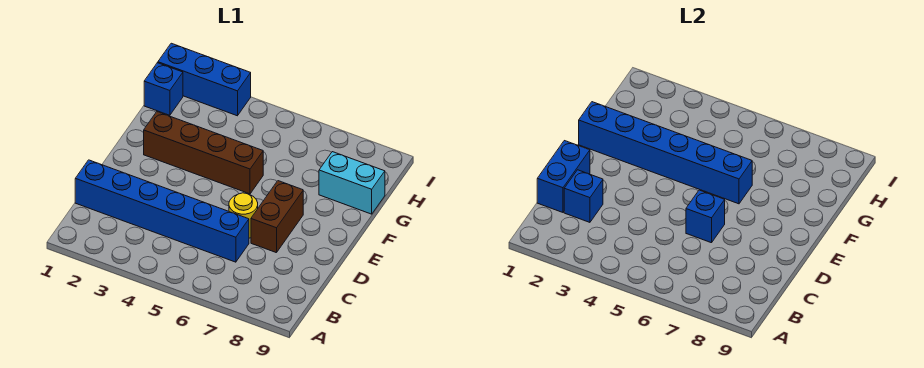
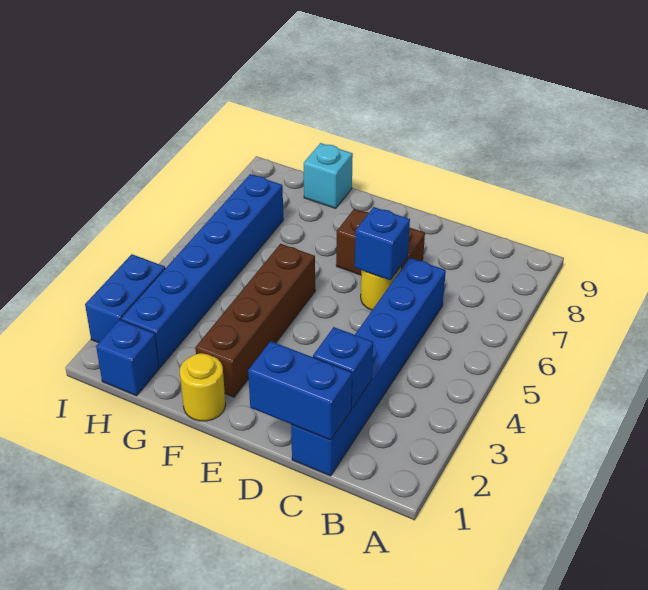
none -> yellow round brick F1 level 1
blue brick F1:F6 level 2 -> blue brick H2:H7 level 1
cyan brick G8:G9 level 1 -> cyan brick G9 level 1
blue brick I1:I3 level 1 -> blue brick I2:I3 level 1

